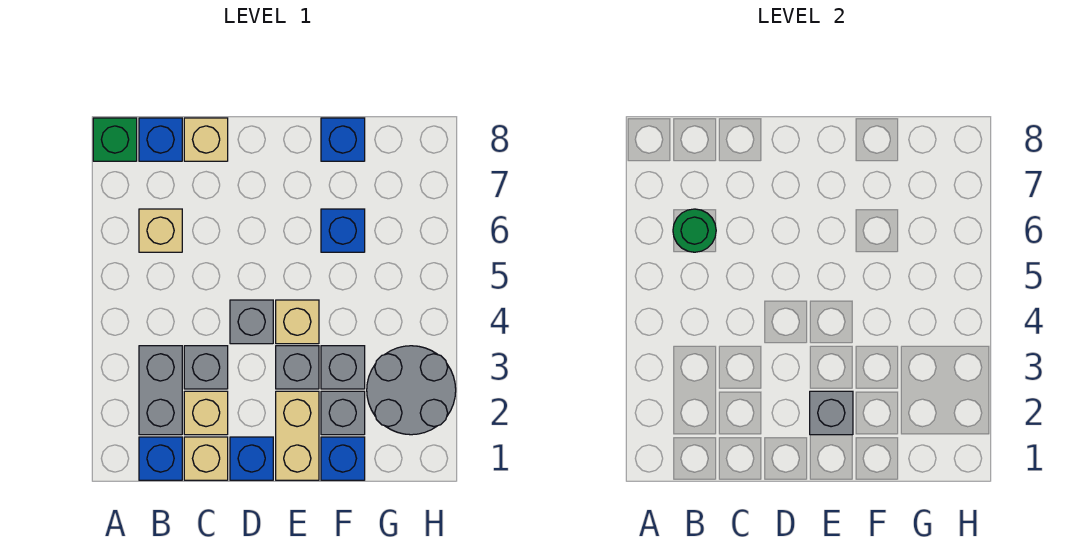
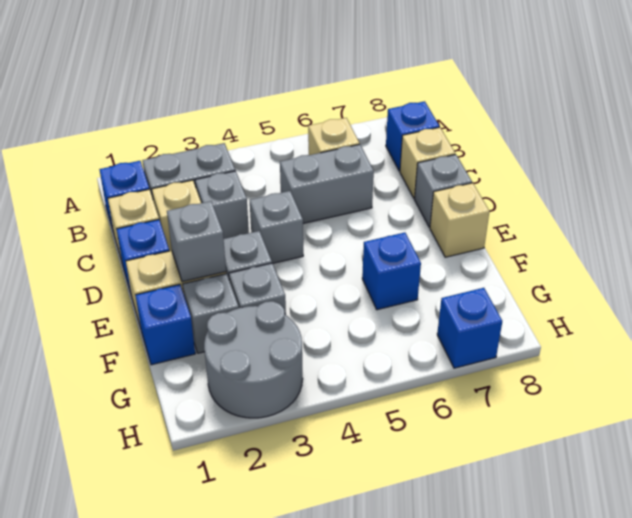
green brick A8 level 1 -> none
green round brick B6 level 2 -> none
none -> grey brick C5:C6 level 1
none -> grey brick D8 level 1
tan brick E4 level 1 -> tan brick E8 level 1
blue brick F8 level 1 -> blue brick H7 level 1

